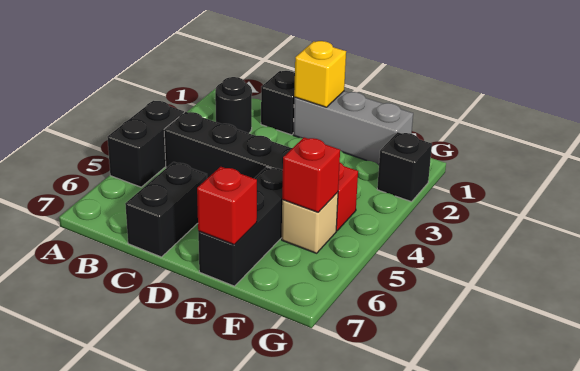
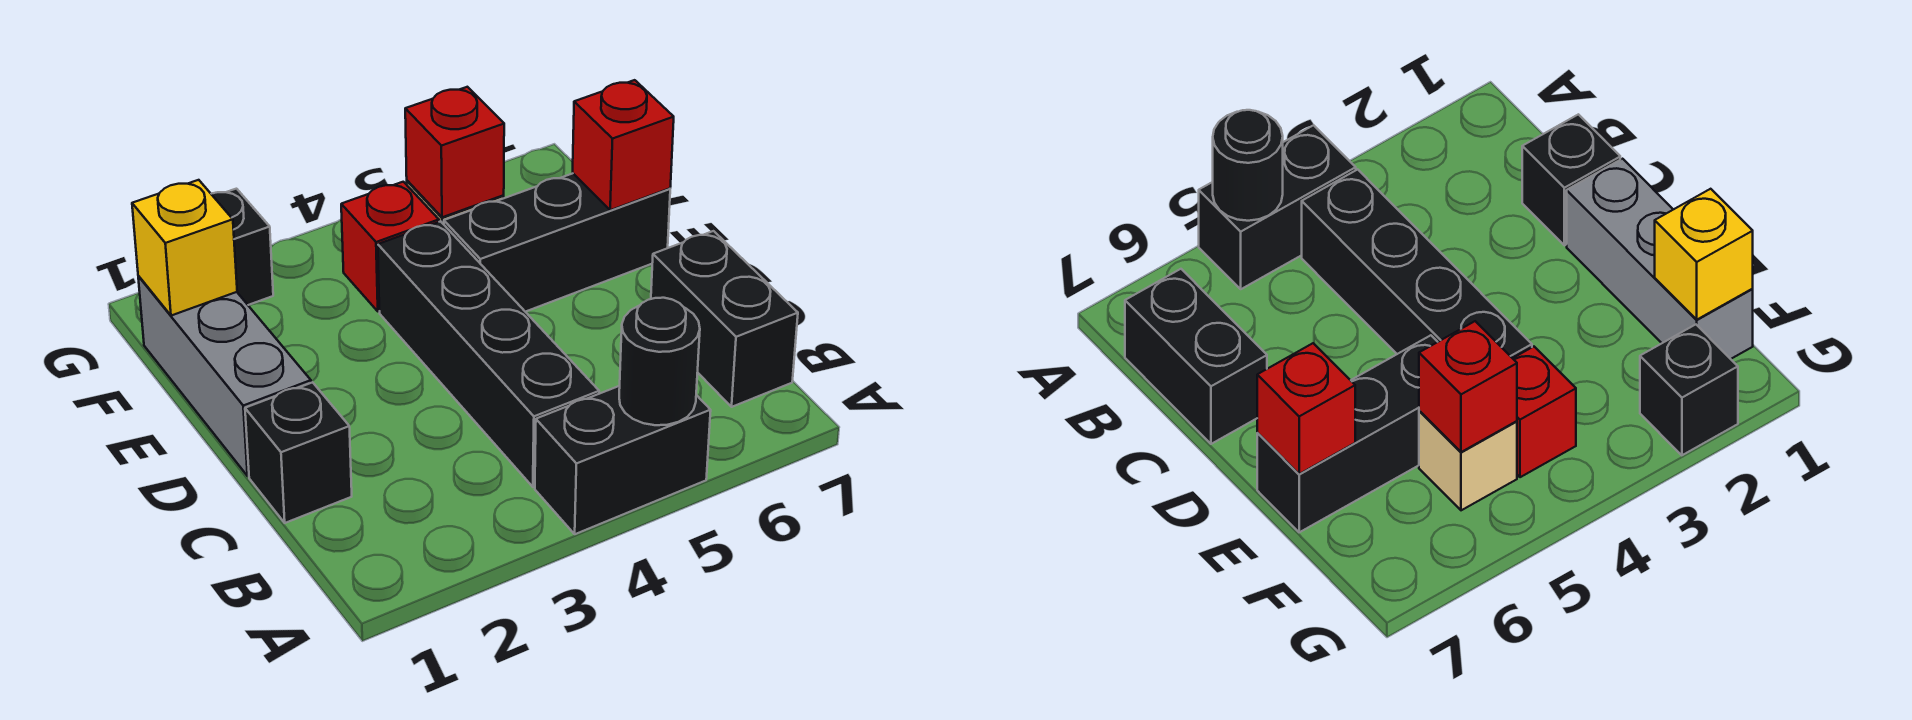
black round brick B2 level 1 -> black round brick A5 level 2
black brick C6:C7 level 1 -> black brick B7:C7 level 1
yellow brick D1 level 2 -> yellow brick F1 level 2

